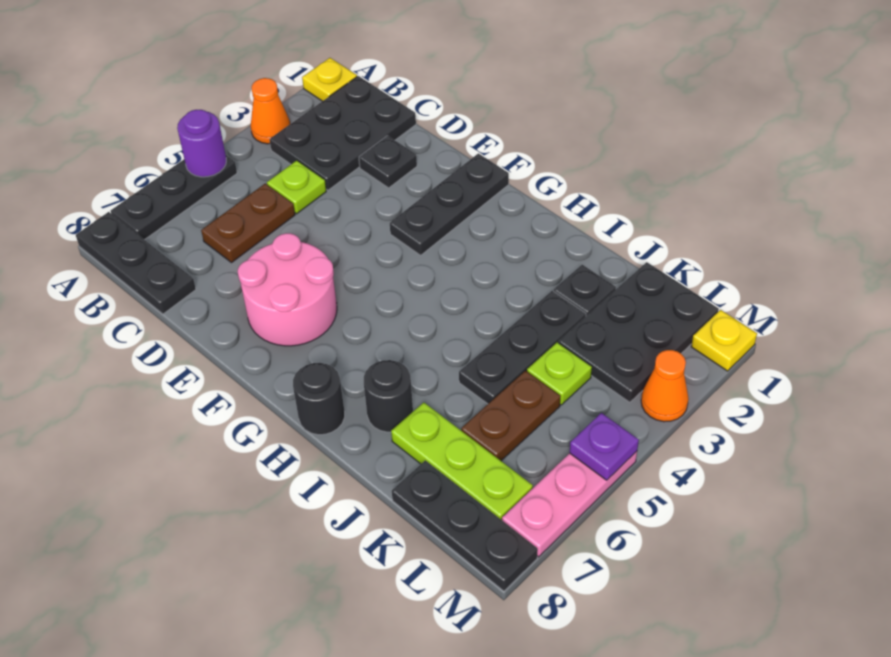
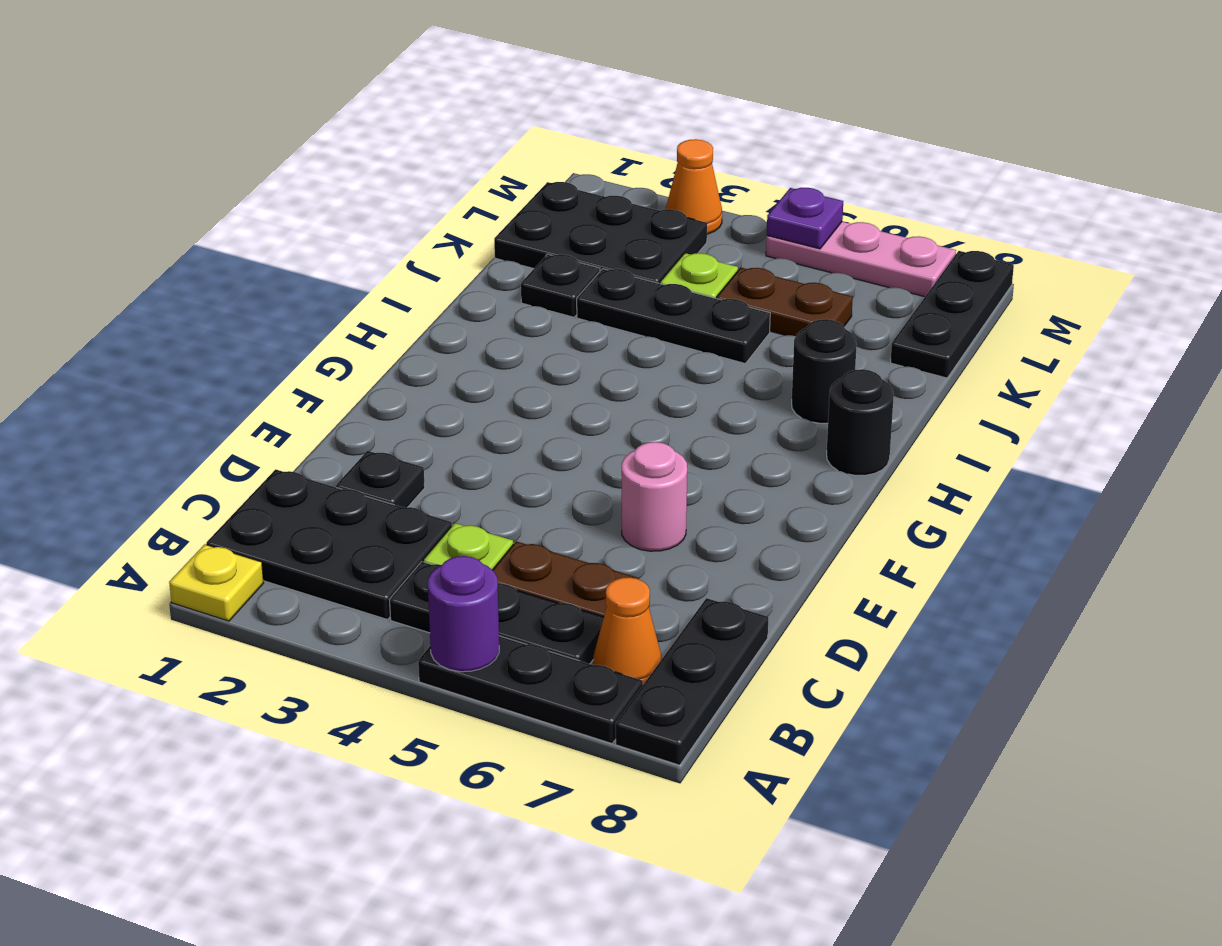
orange cone A3 level 1 -> orange cone B7 level 1
pink round brick E6:F7 level 1 -> pink round brick E6 level 1
black plate F1:F3 level 1 -> black plate B4:B6 level 1
lime plate J7:L7 level 1 -> none
yellow plate M1 level 1 -> none

